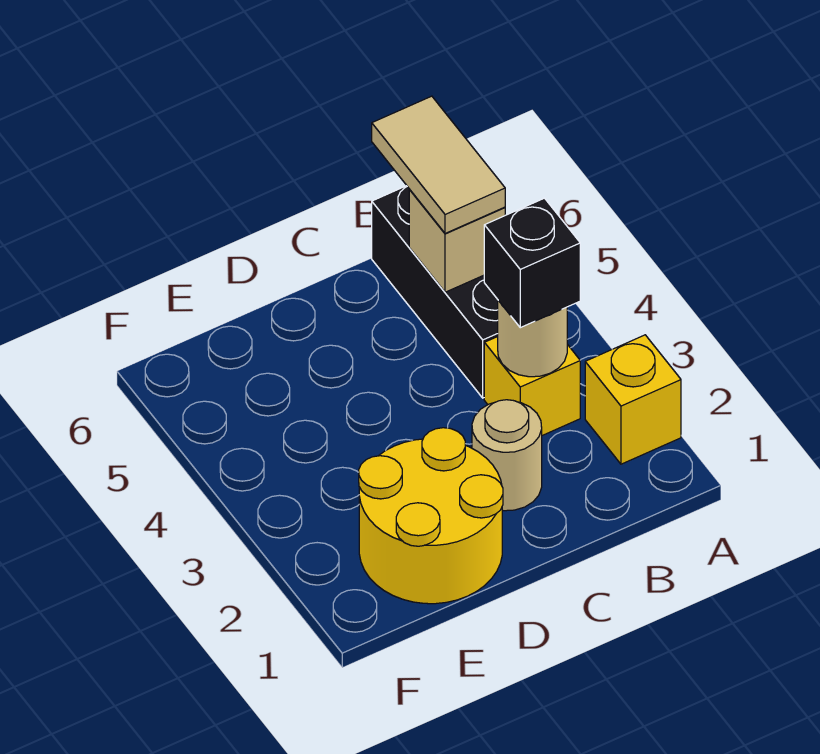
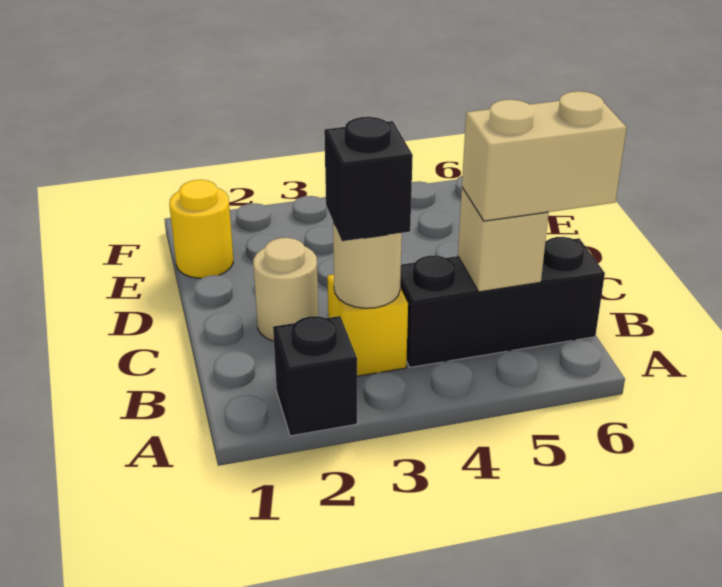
yellow brick A2 level 1 -> black brick A2 level 1
tan tile B5:B6 level 3 -> tan brick B5:B6 level 3
yellow round brick D1:E2 level 1 -> yellow round brick E1 level 1

